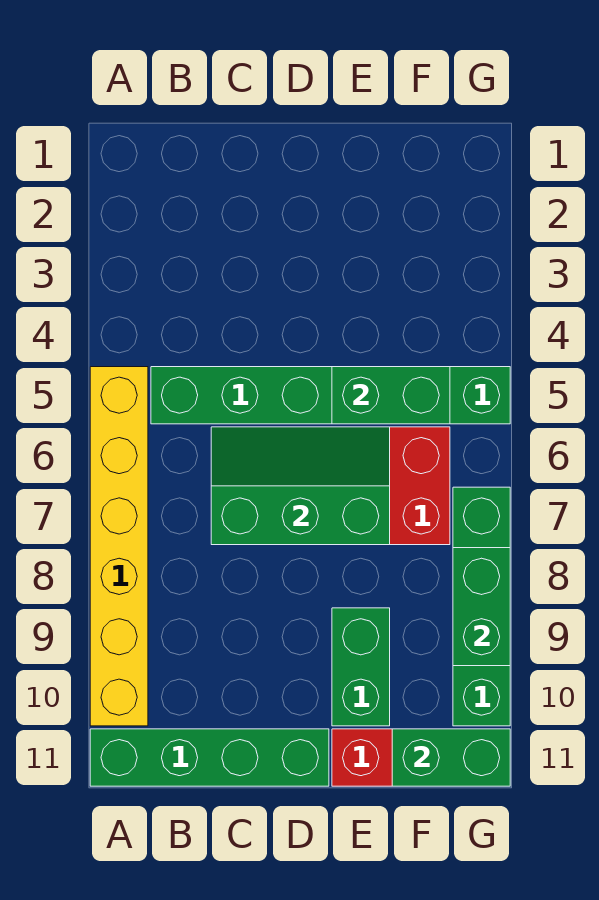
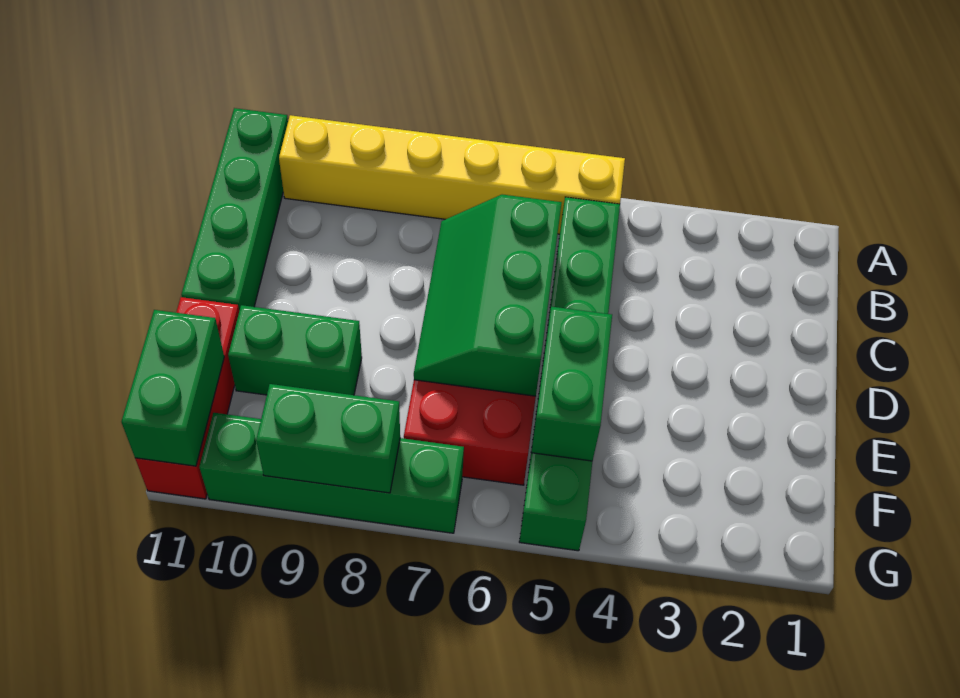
green slope C6:E7 level 2 top 7 -> green slope C6:E7 level 2 top 6

